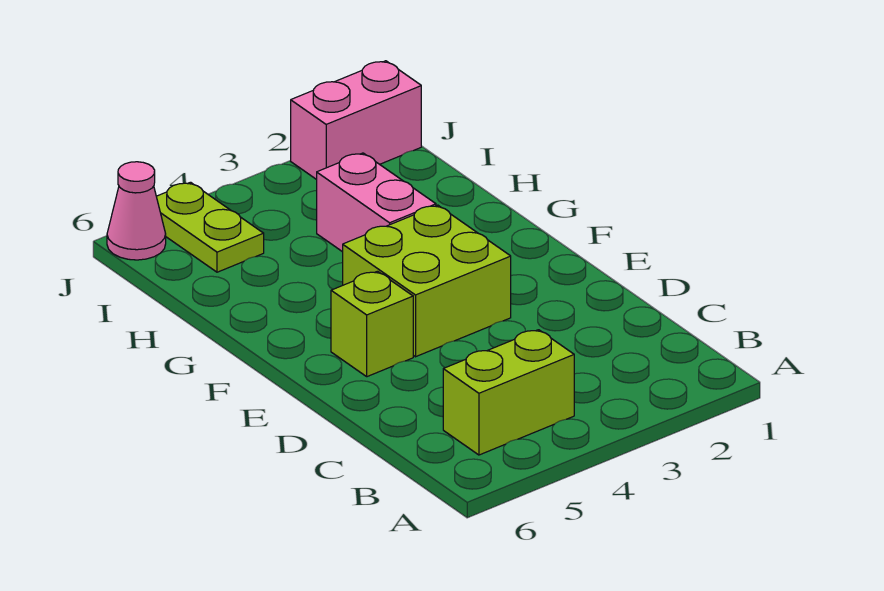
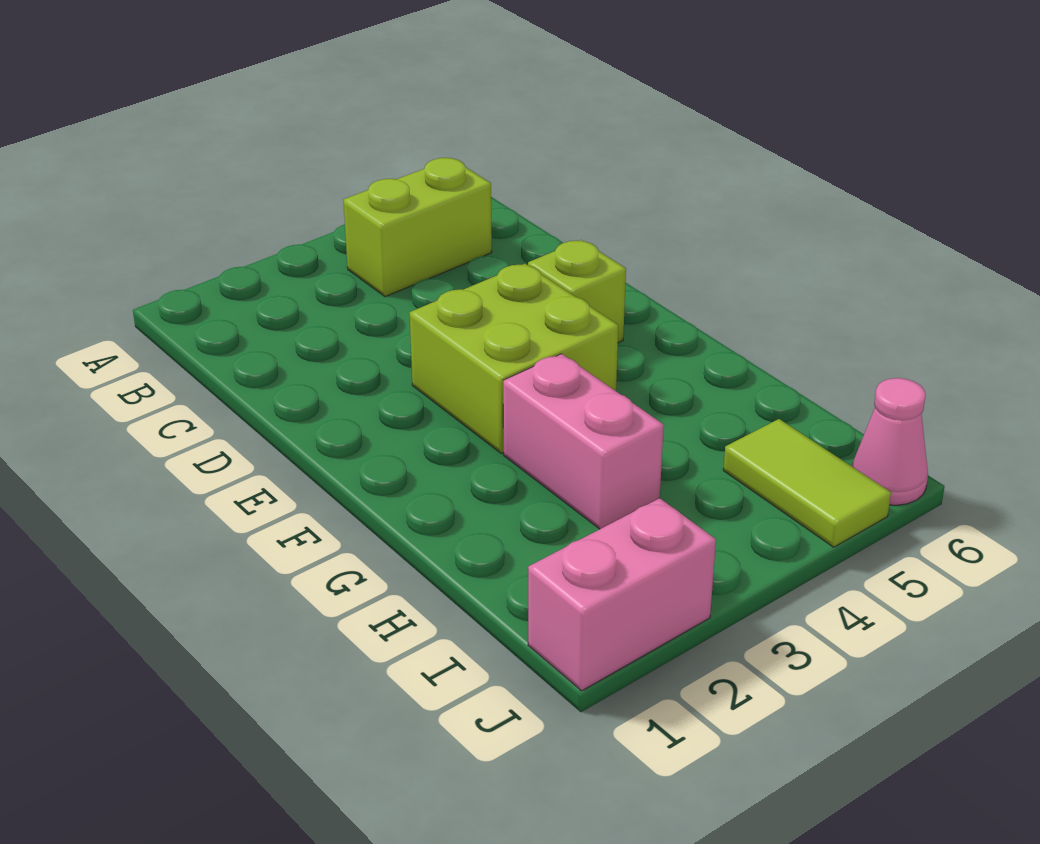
lime plate I5:J5 level 1 -> lime tile I5:J5 level 1

